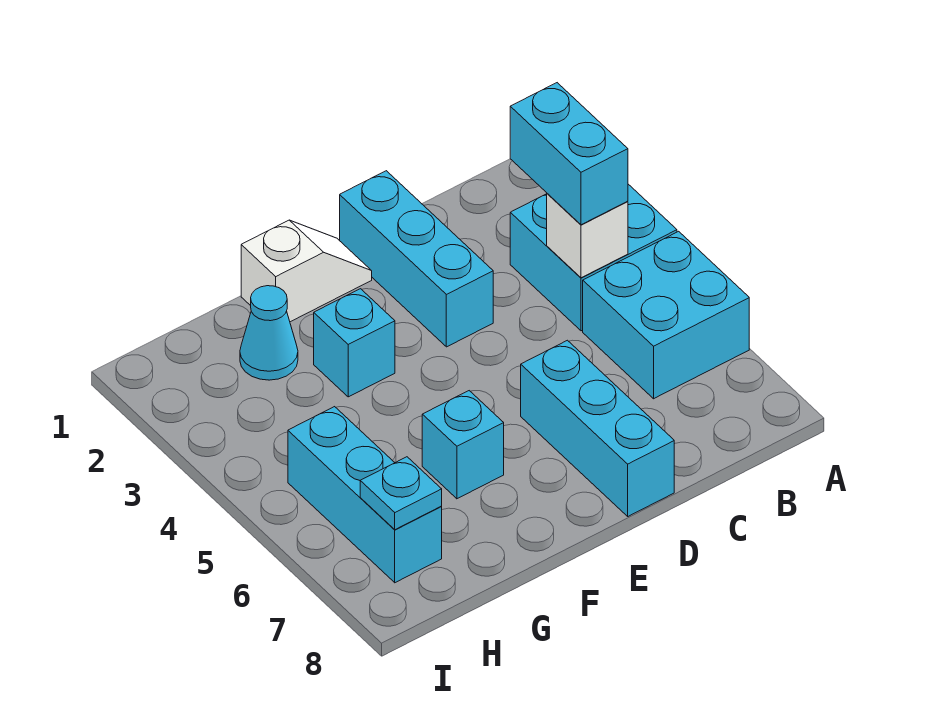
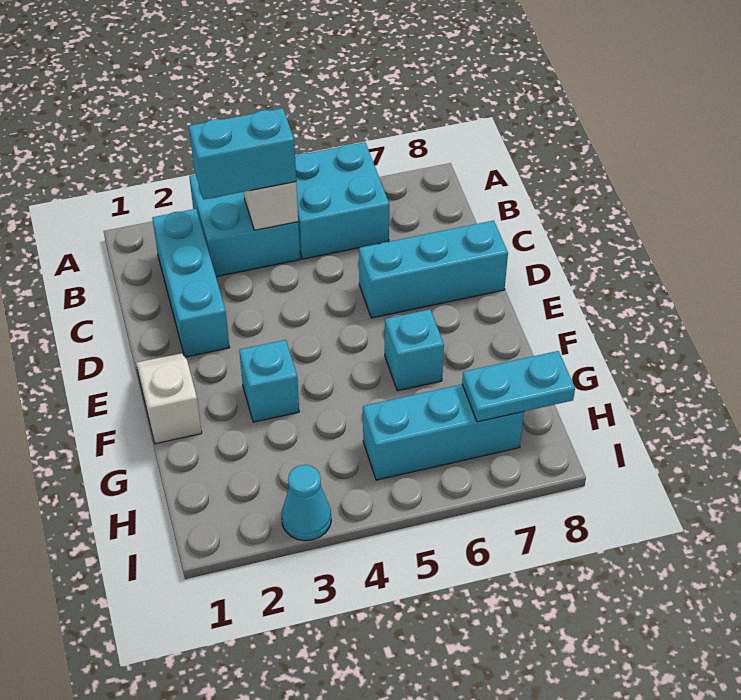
cyan brick D1:D3 level 1 -> cyan brick B2:D2 level 1
cyan cone G2 level 1 -> cyan cone I3 level 1
cyan plate H7 level 2 -> cyan plate H7:H8 level 2

